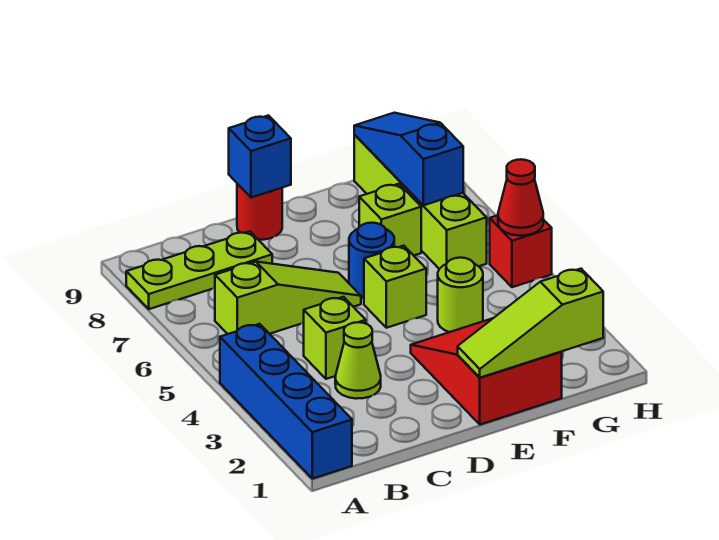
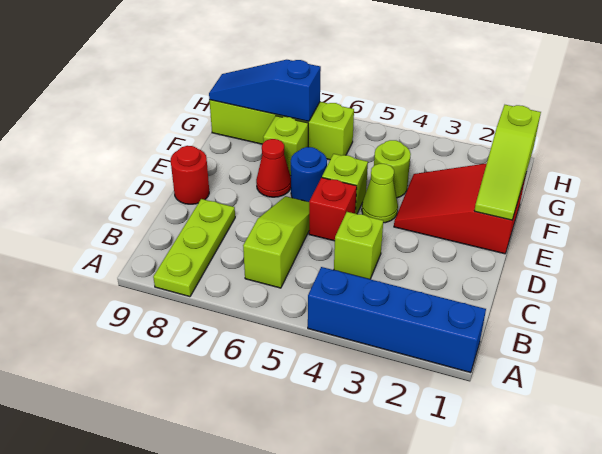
lime cone C3 level 1 -> lime cone E4 level 1
blue brick D9 level 2 -> none
red brick H5 level 1 -> red brick D5 level 1
red cone H5 level 2 -> red cone E7 level 1

